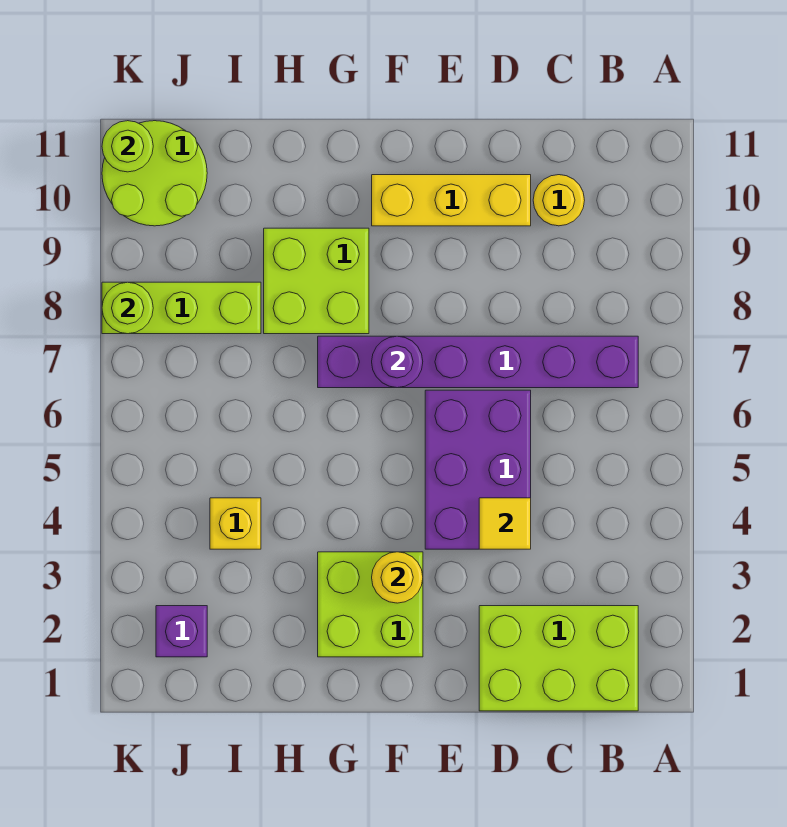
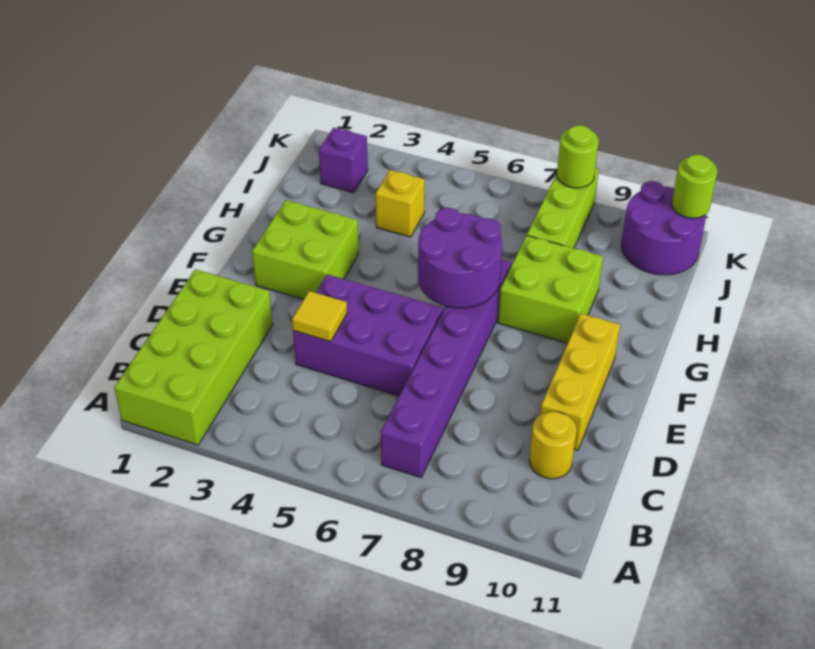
lime brick B1:D2 level 1 -> lime brick A1:D2 level 1
yellow round brick F3 level 2 -> none
purple round brick F7 level 2 -> purple round brick F6:G7 level 2
lime round brick J10:K11 level 1 -> purple round brick J10:K11 level 1

